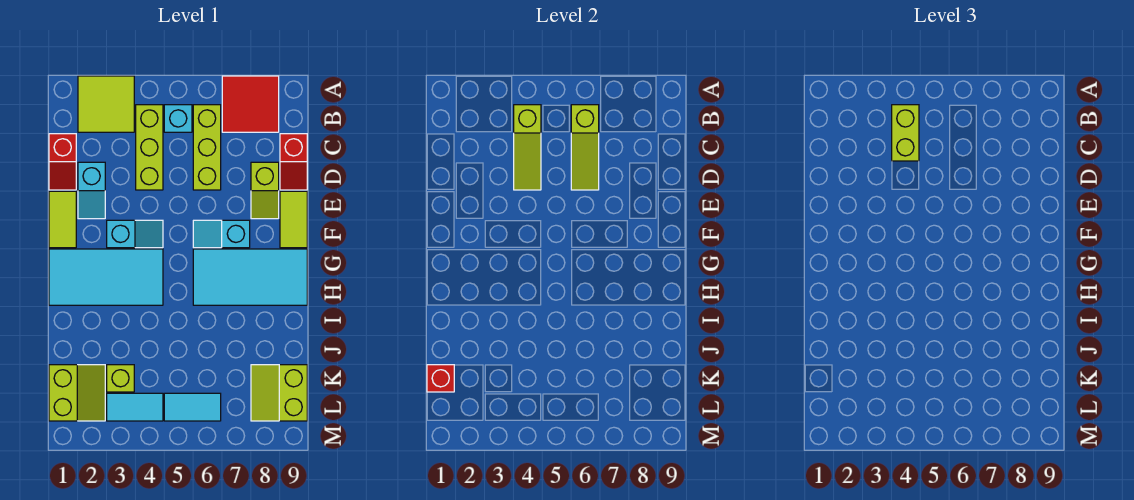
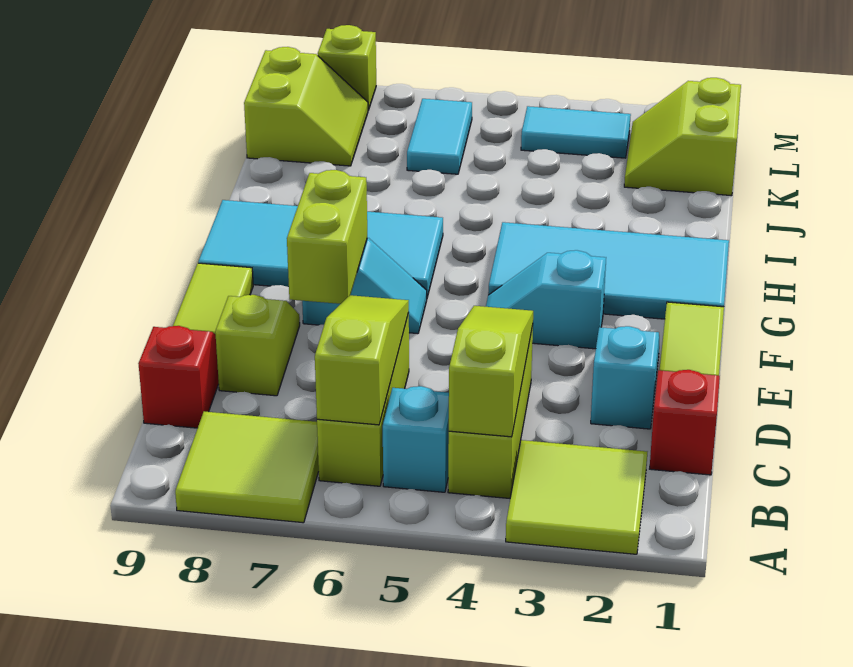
red tile A7:B8 level 1 -> lime tile A7:B8 level 1
lime brick B4:C4 level 3 -> lime brick E7:F7 level 2
red brick K1 level 2 -> none
lime brick K3 level 1 -> lime brick M8 level 1
cyan tile L5:L6 level 1 -> cyan tile K6:L6 level 1

